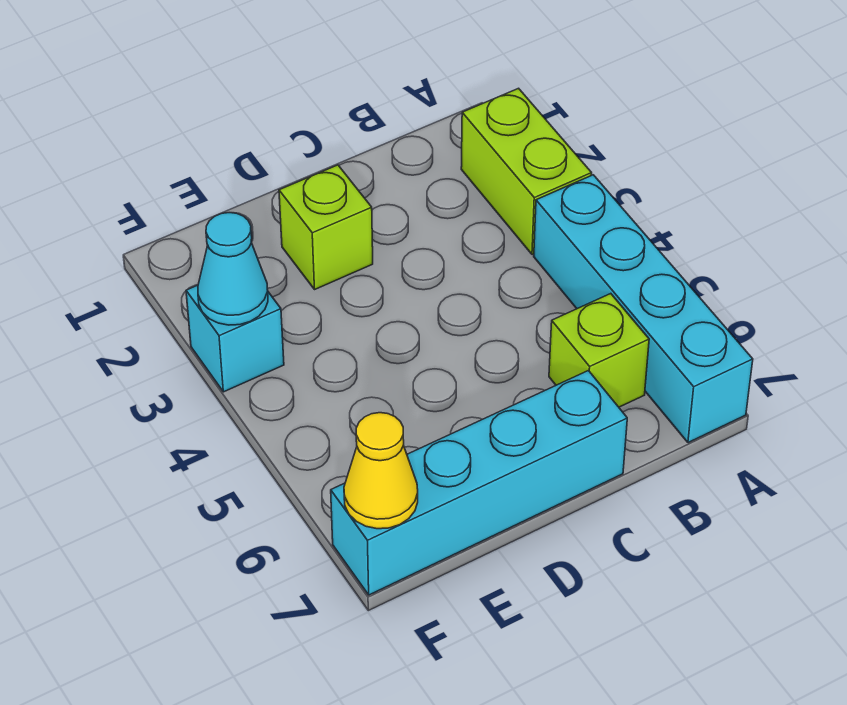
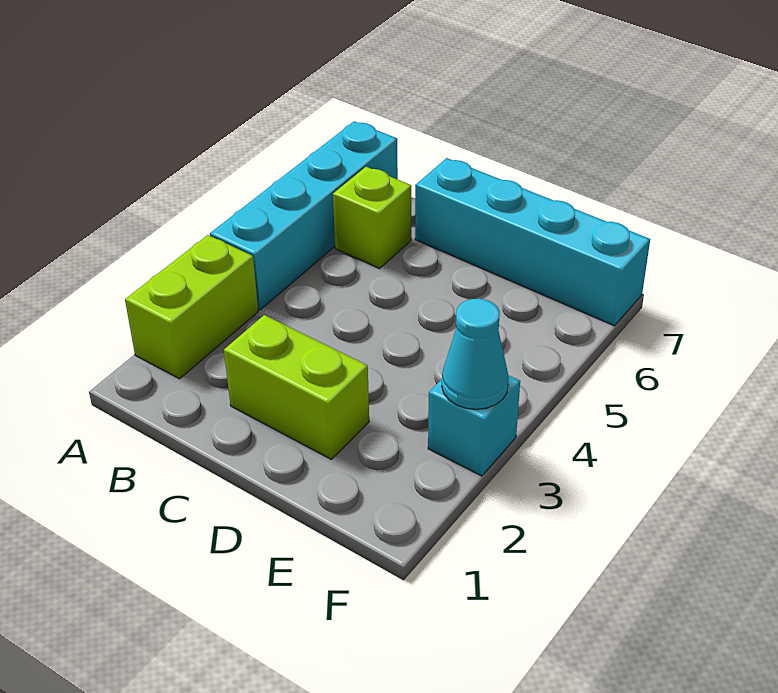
lime brick D2 level 1 -> lime brick C2:D2 level 1
yellow cone F7 level 2 -> none

